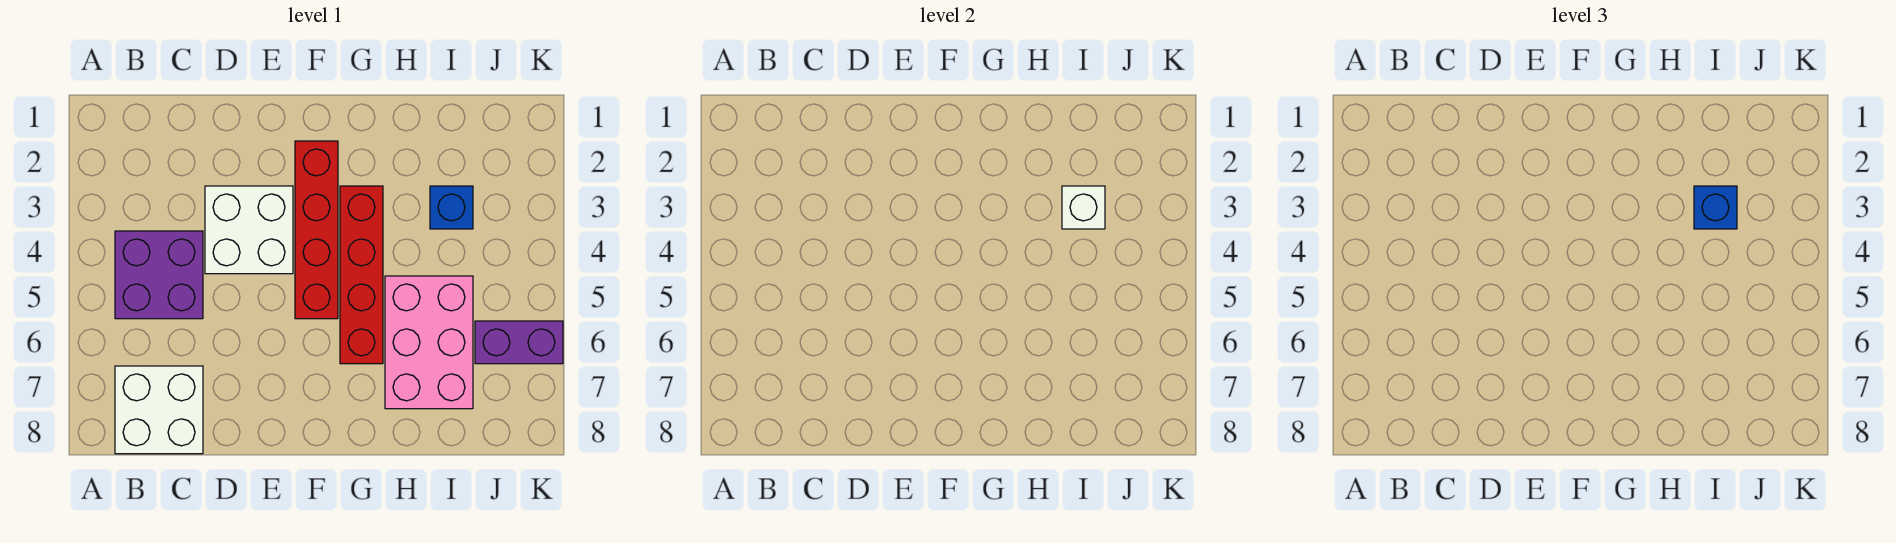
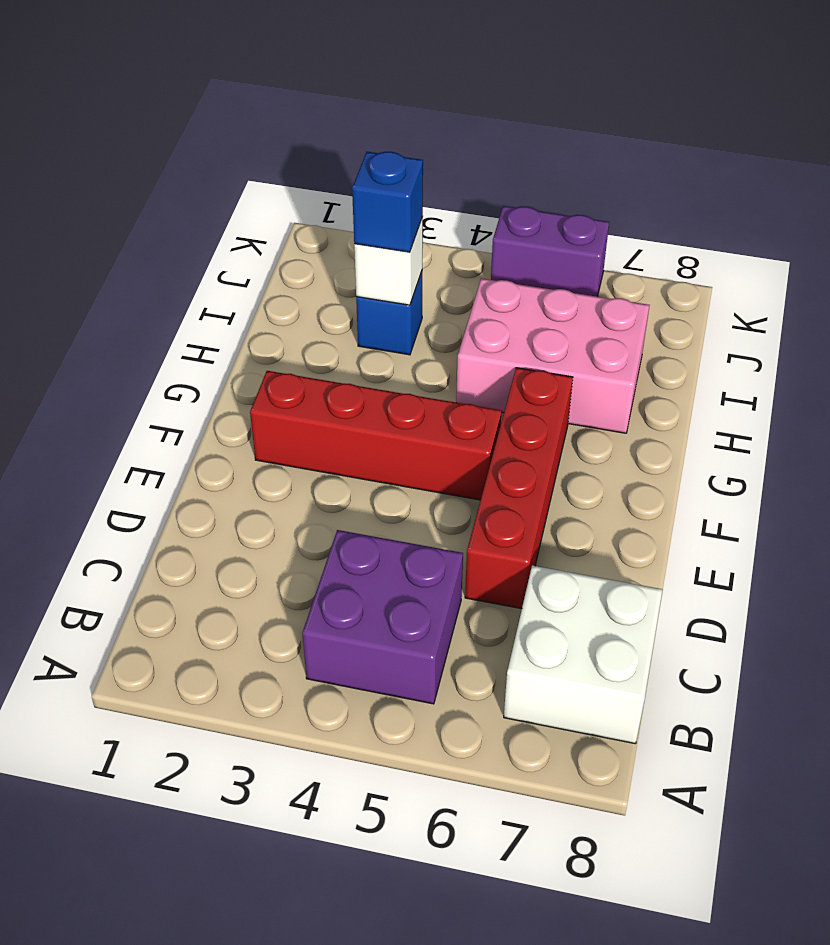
white brick D3:E4 level 1 -> none
red brick G3:G6 level 1 -> red brick D6:G6 level 1
purple brick J6:K6 level 1 -> purple brick K5:K6 level 1

